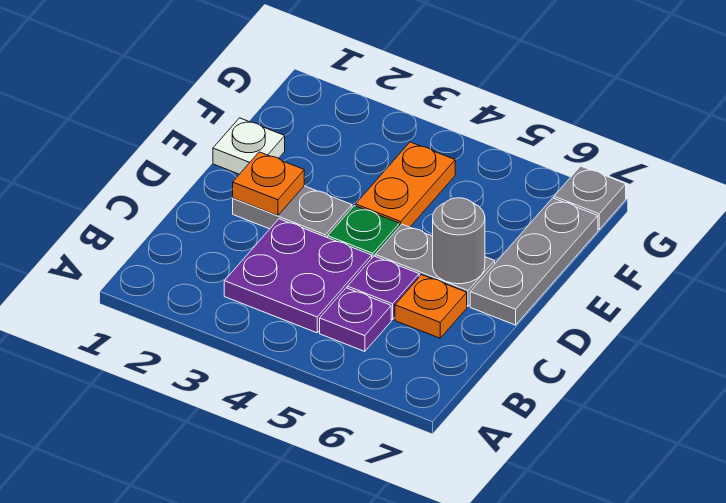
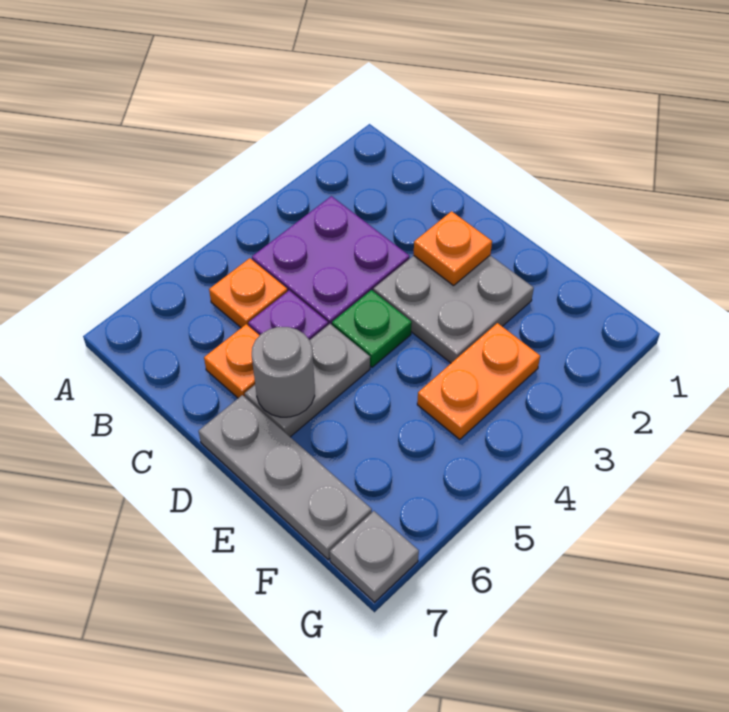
purple plate B5 level 1 -> orange plate B5 level 1
grey plate D2:D3 level 1 -> grey plate D2:E3 level 1
white plate E1 level 1 -> none
orange plate E4:F4 level 1 -> orange plate F3:F4 level 1

